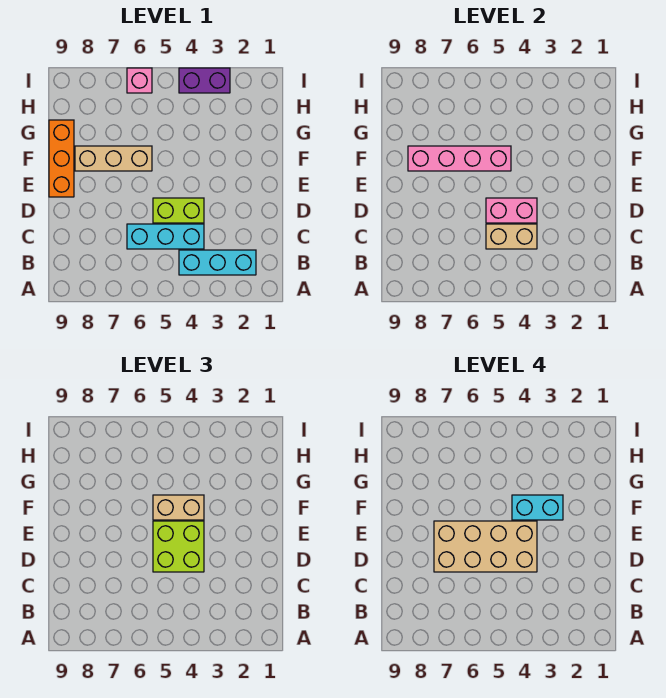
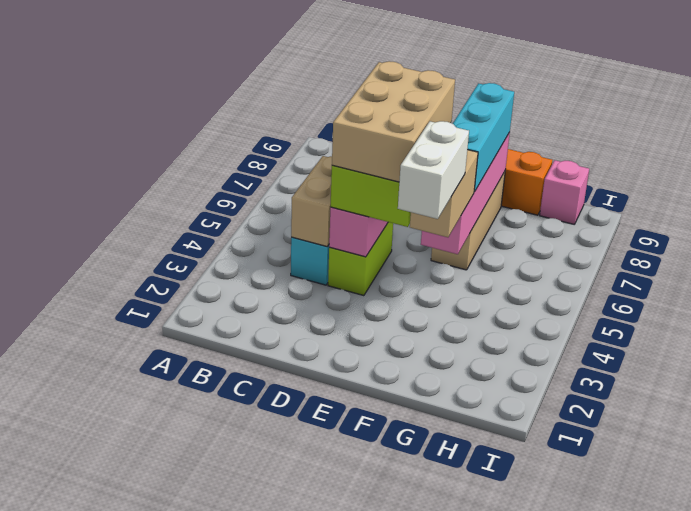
cyan brick B2:B4 level 1 -> cyan brick F6:F8 level 3
tan brick D4:E7 level 4 -> tan brick D4:E6 level 4
cyan brick F3:F4 level 4 -> white brick F3:F4 level 4
purple brick I3:I4 level 1 -> none
pink brick I6 level 1 -> pink brick H9 level 1

